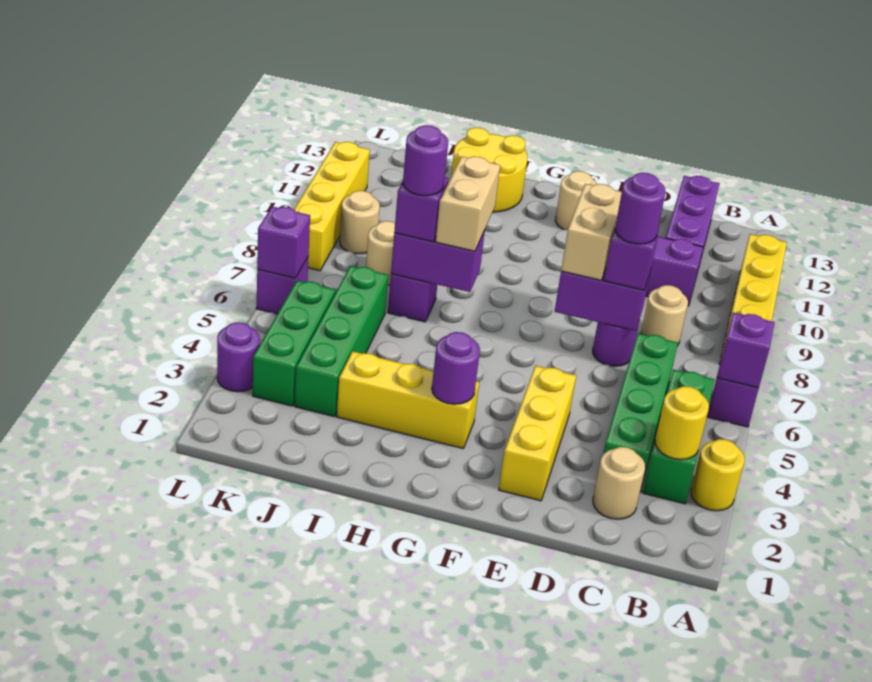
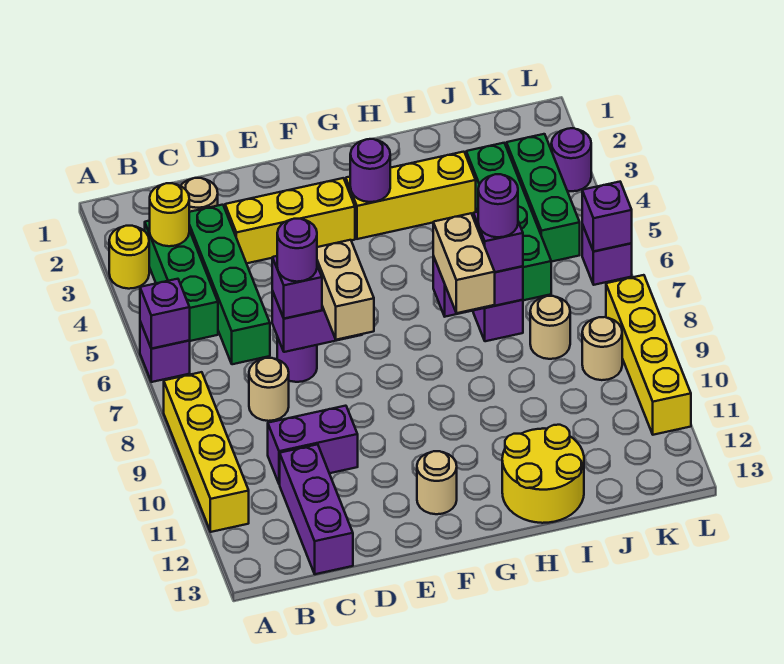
yellow brick E2:E4 level 1 -> yellow brick D3:F3 level 1

